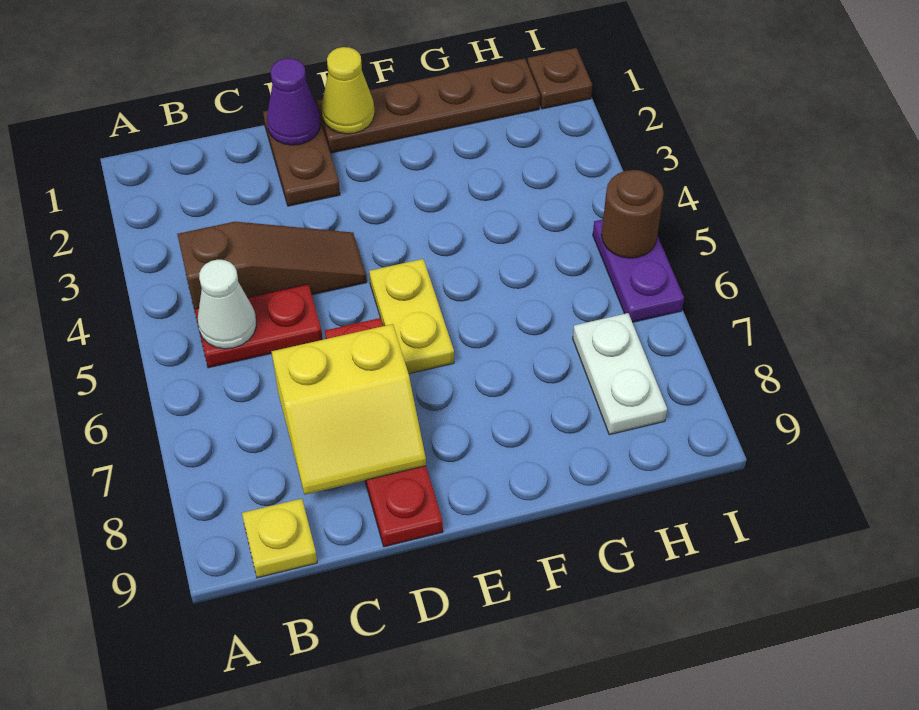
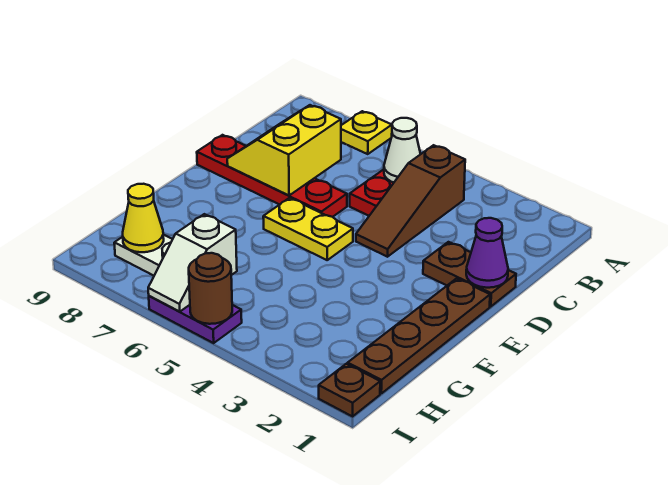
yellow plate B9 level 1 -> yellow plate A7 level 1
yellow cone E1 level 2 -> yellow cone H8 level 2
none -> white slope H6:I6 level 2 top H

